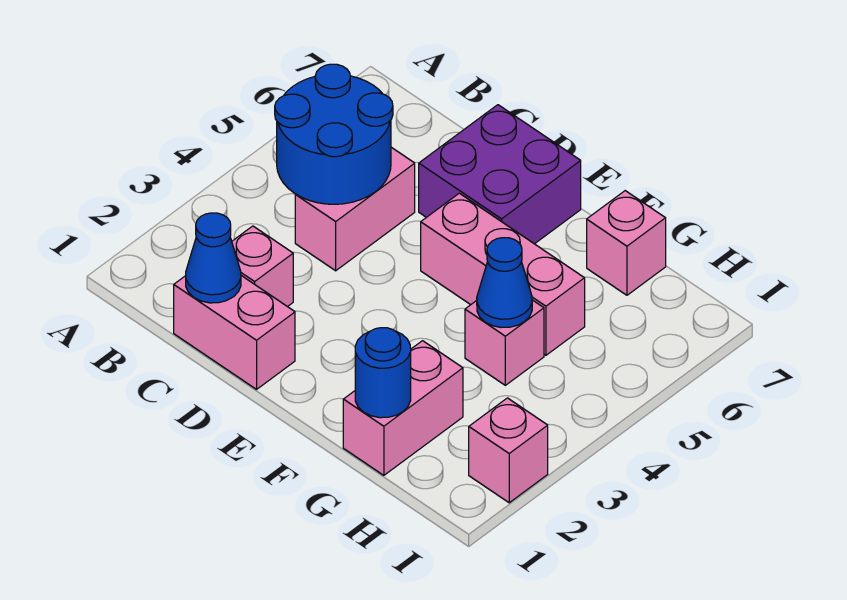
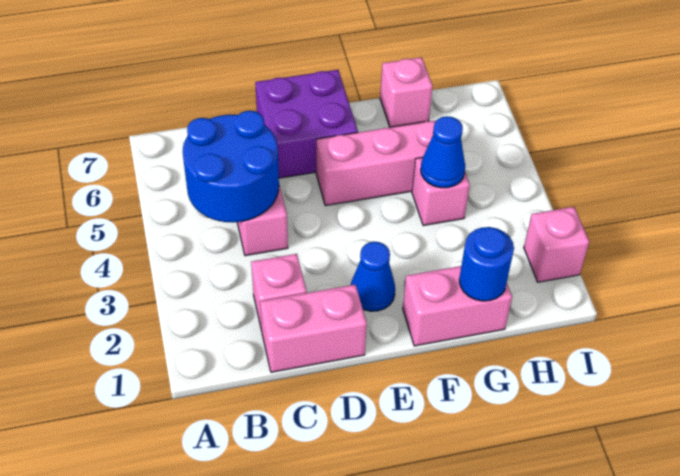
blue cone C1 level 2 -> blue cone E2 level 1
pink brick G1:G2 level 1 -> pink brick F1:G1 level 1

